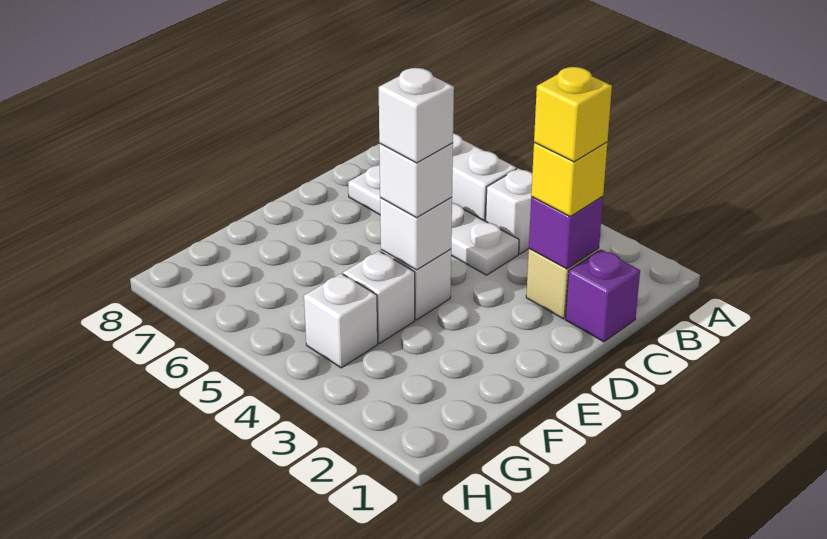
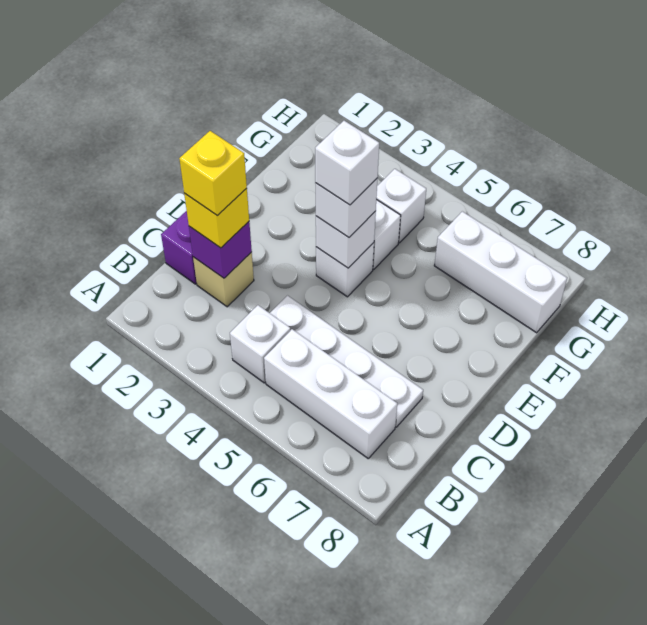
none -> white brick G6:G8 level 1

